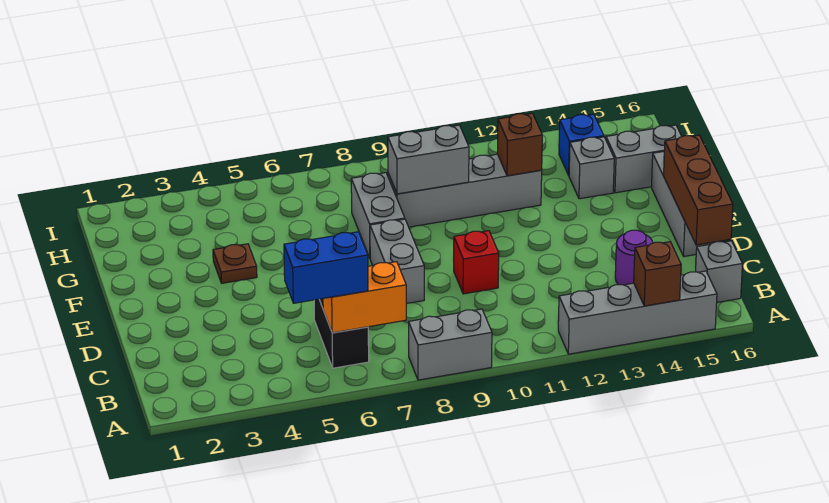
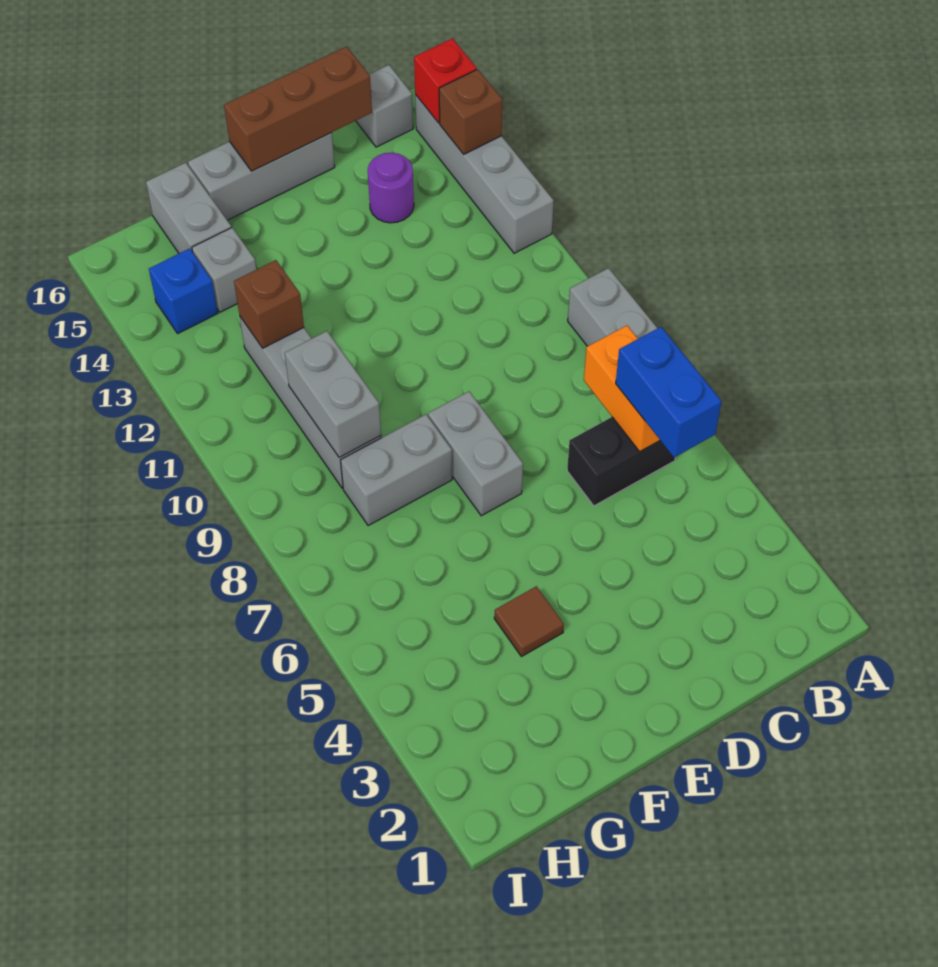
grey brick D8:E8 level 1 -> grey brick E7:E8 level 1
red brick D10 level 1 -> red brick A15 level 2
brown plate F4 level 1 -> brown tile F4 level 1

